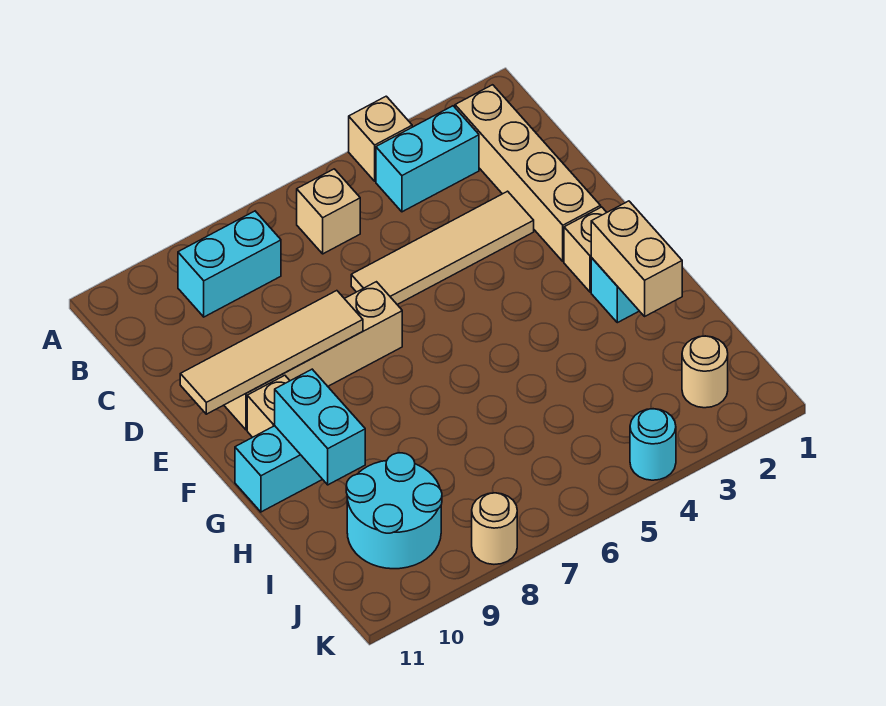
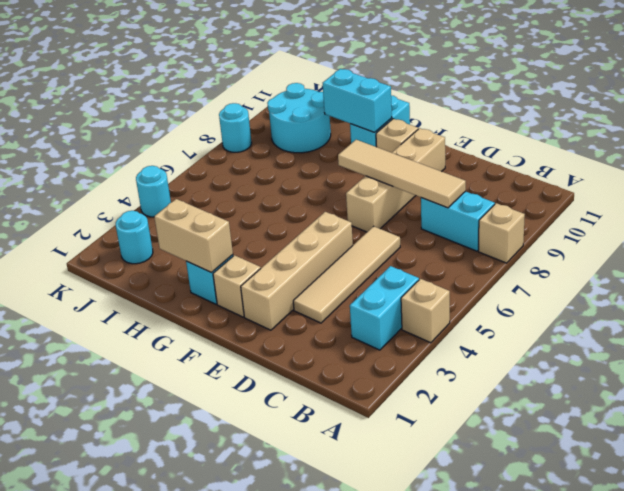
tan brick B2:E2 level 1 -> tan brick E2:E5 level 1
tan brick B6 level 1 -> tan brick A8 level 1
cyan brick B8:B9 level 1 -> cyan brick B8:C8 level 1
tan tile E8:E11 level 2 -> tan tile C8:F8 level 2
tan round brick J2 level 1 -> cyan round brick J2 level 1
tan round brick K8 level 1 -> cyan round brick K8 level 1

